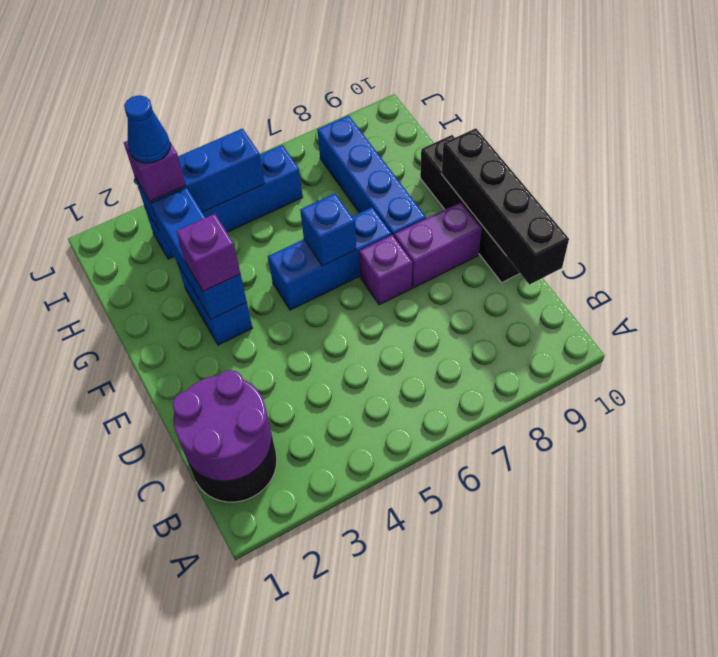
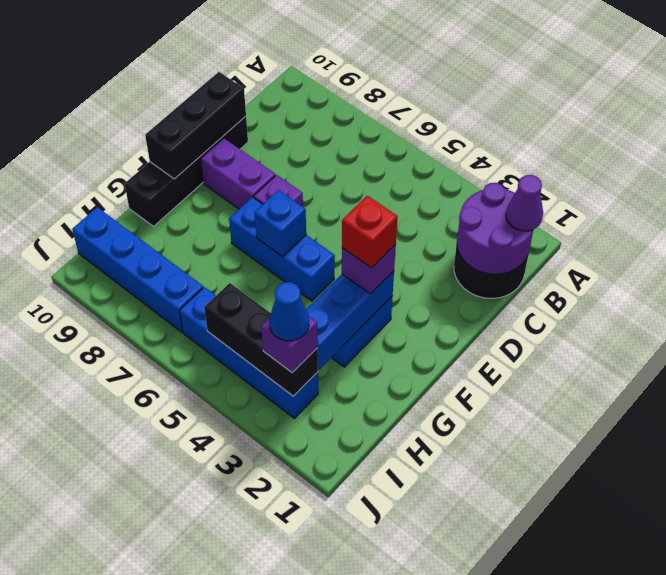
none -> purple cone B1 level 3
black brick C10:F10 level 2 -> black brick D10:F10 level 2
none -> red brick F3 level 4
blue brick F8:I8 level 1 -> blue brick I7:I10 level 1
blue brick I3:I5 level 2 -> black brick I3:I5 level 2

